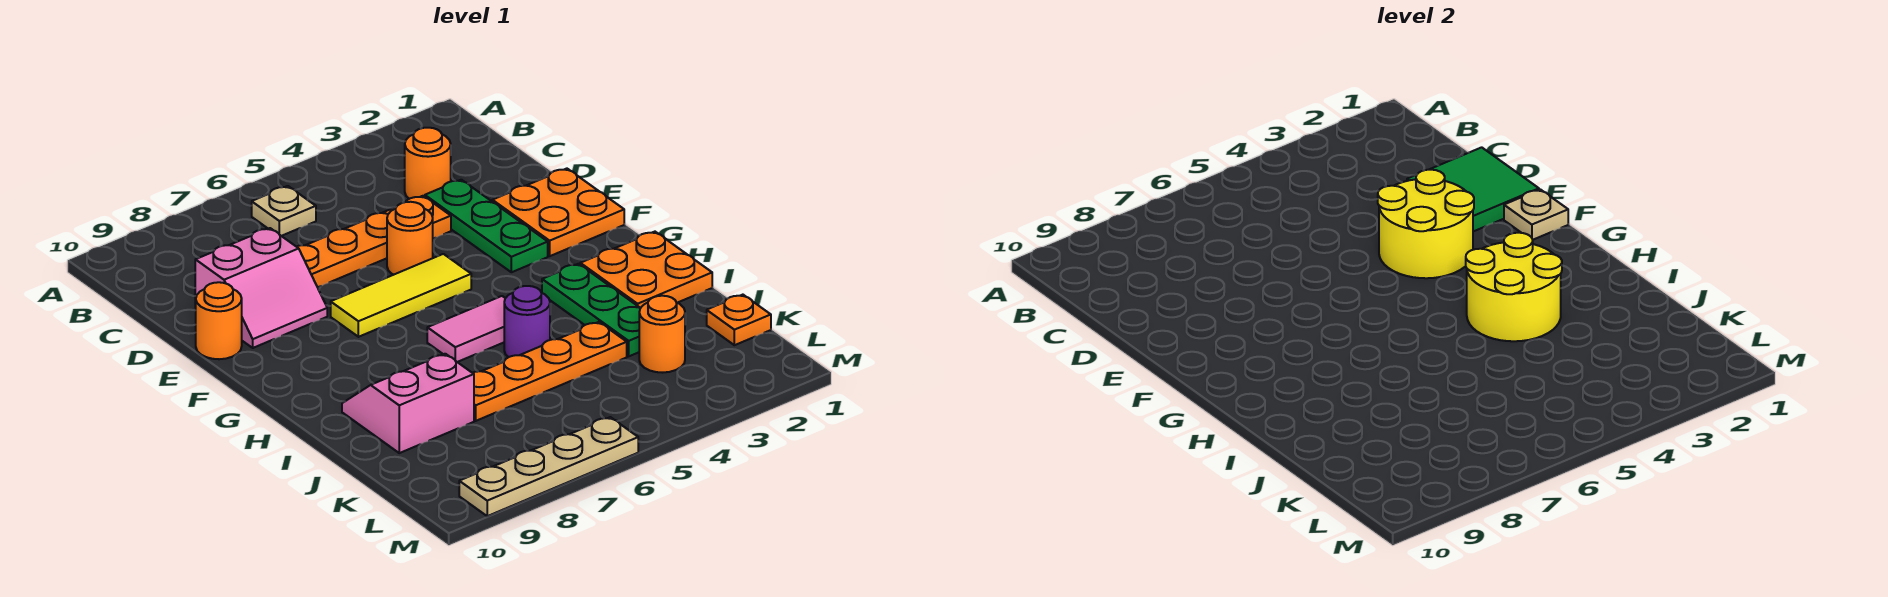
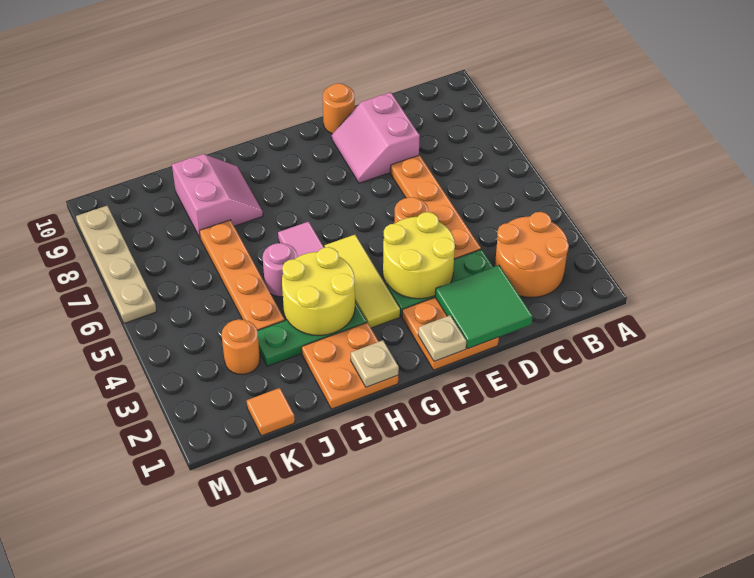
tan plate B6 level 1 -> tan plate H1 level 2
orange round brick C3 level 1 -> orange round brick B2:C3 level 1
yellow tile F5:F7 level 1 -> yellow tile G3:G5 level 1
purple round brick I5 level 1 -> pink round brick I5 level 1
orange plate K1 level 1 -> orange tile K1 level 1

